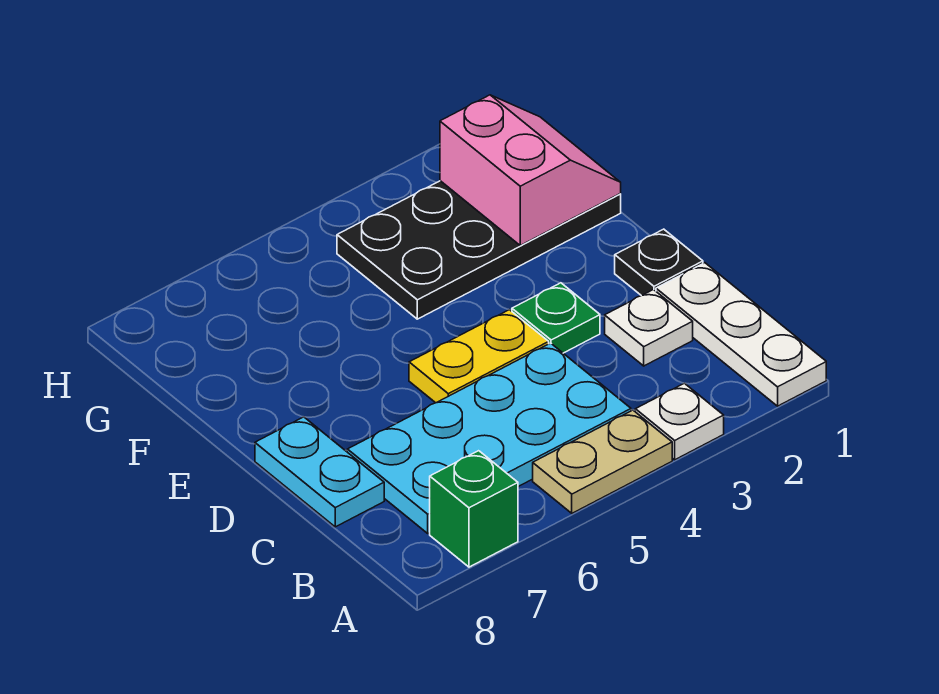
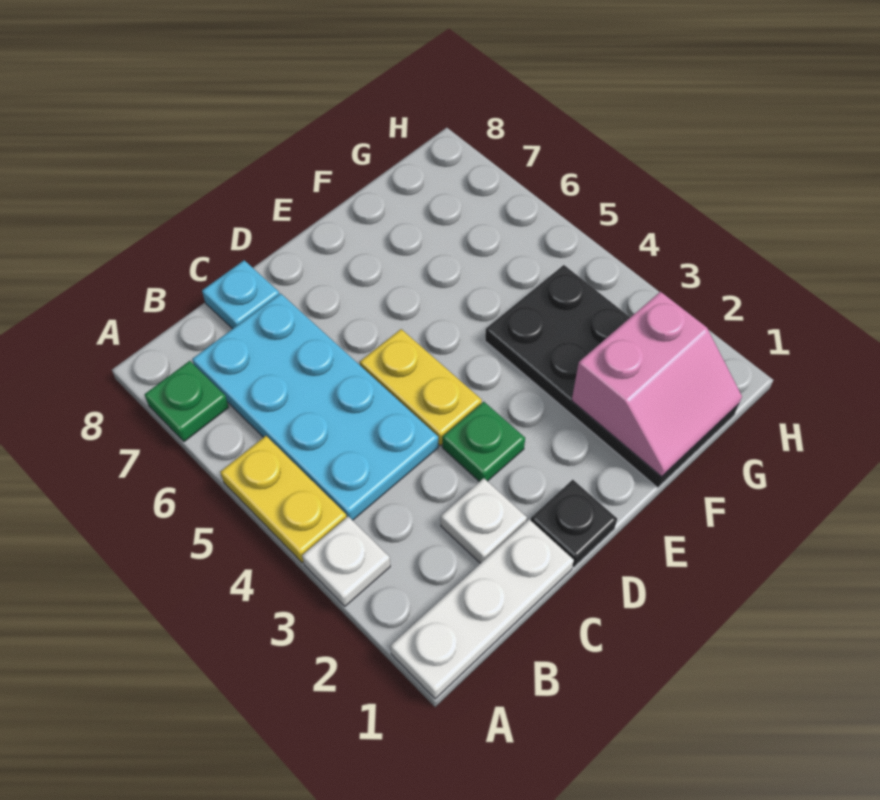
tan plate A4:A5 level 1 -> yellow plate A4:A5 level 1
green brick A7 level 1 -> green plate A7 level 1
cyan plate C8:D8 level 1 -> cyan plate C8 level 1

